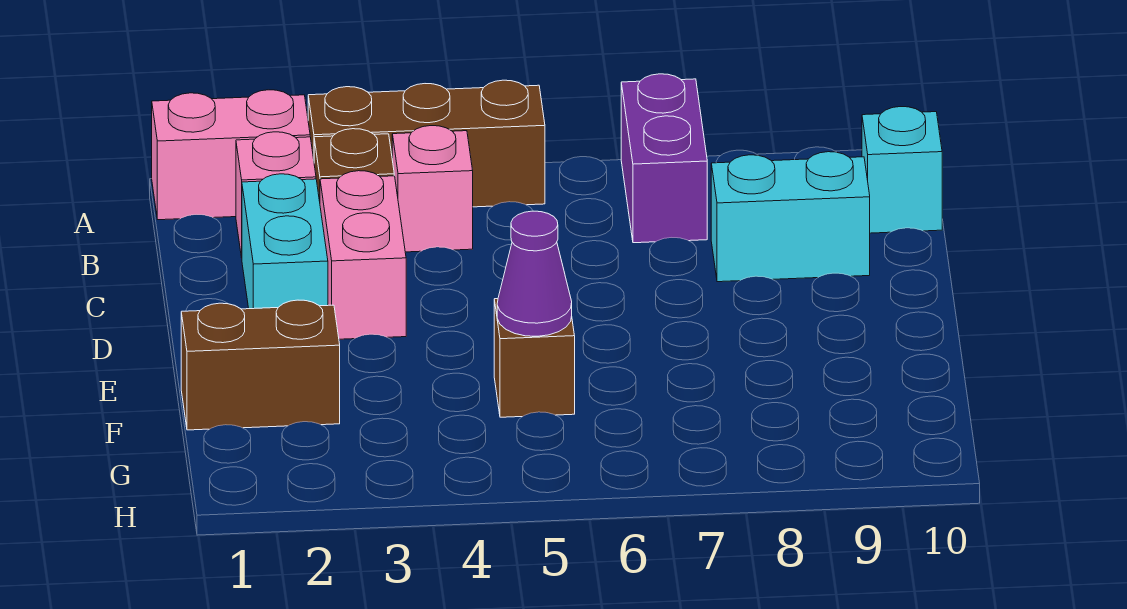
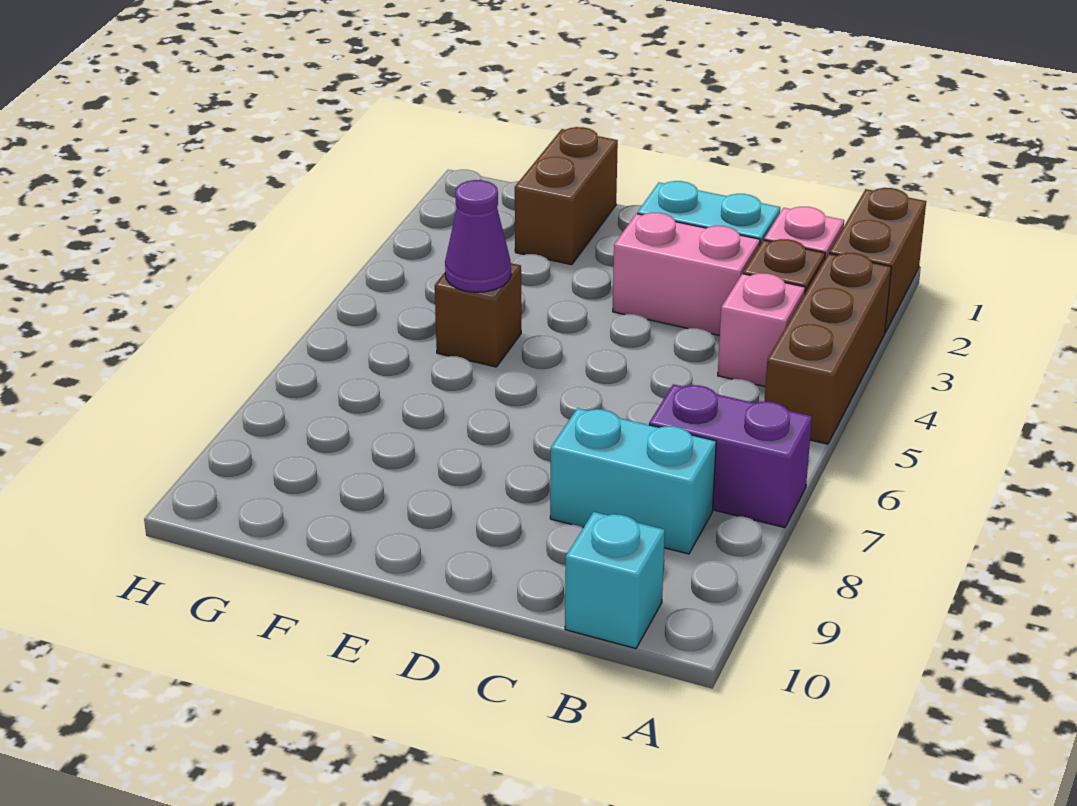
pink brick A1:A2 level 1 -> brown brick A1:A2 level 1
cyan brick C8:C9 level 1 -> cyan brick B8:C8 level 1

